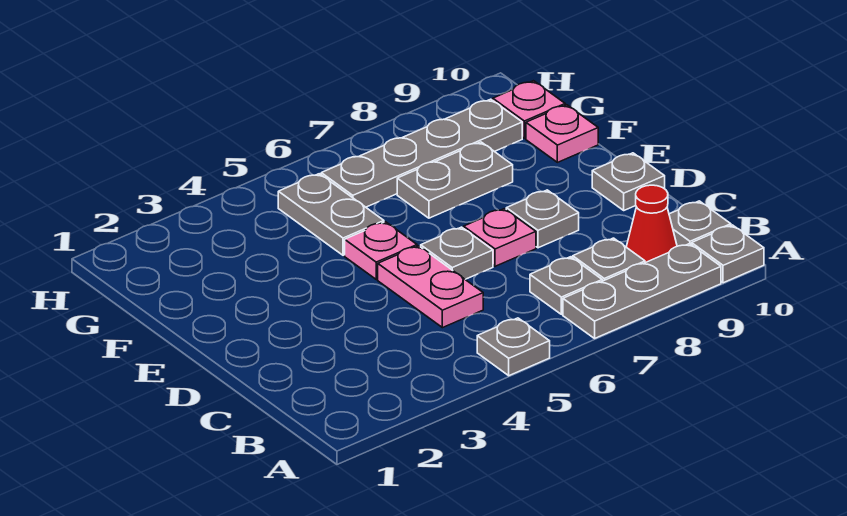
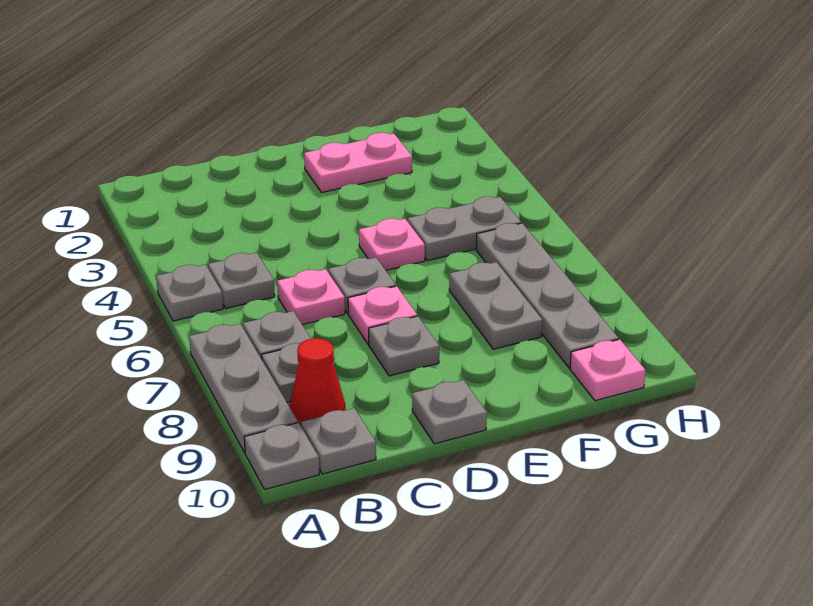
none -> grey plate B5 level 1
pink plate C5:D5 level 1 -> pink plate E2:F2 level 1
pink plate F10 level 1 -> pink plate C6 level 1

